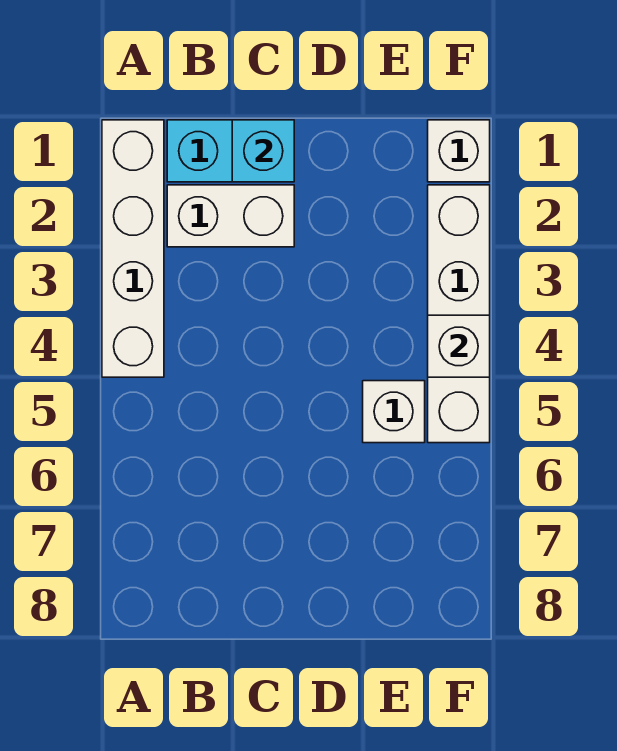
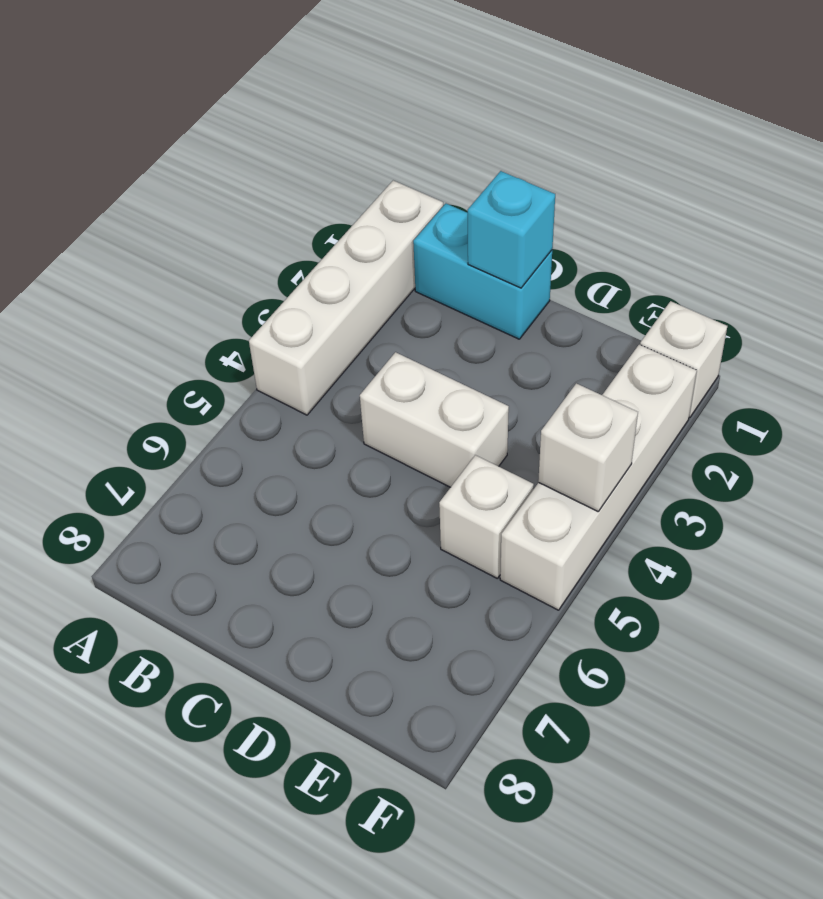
white brick B2:C2 level 1 -> white brick C4:D4 level 1

